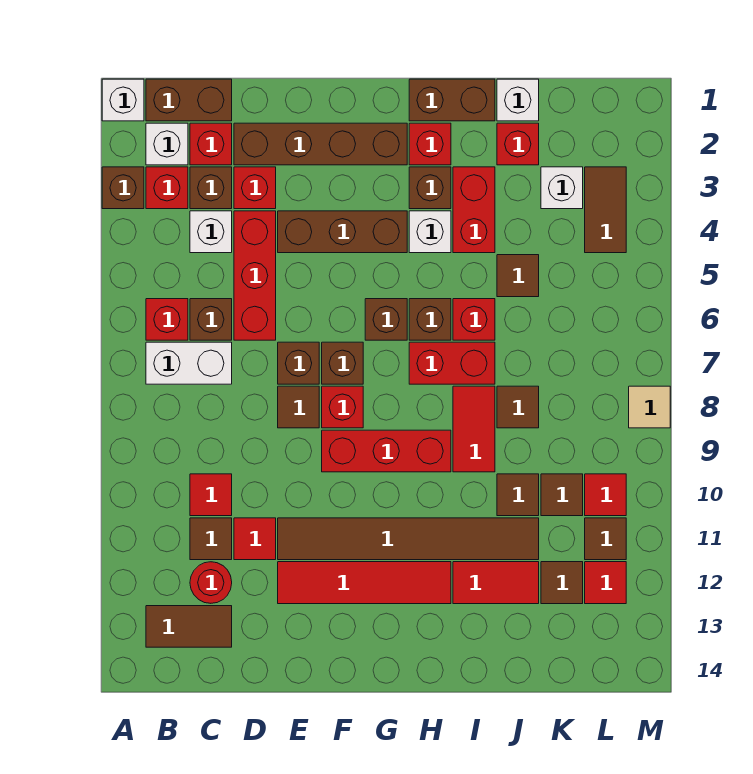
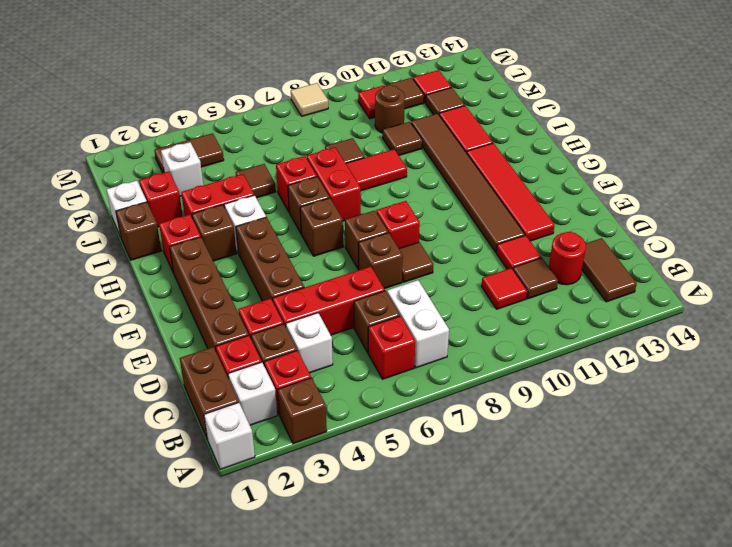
red brick F9:H9 level 1 -> none
brown brick H1:I1 level 1 -> brown brick I1 level 1
brown tile K10 level 1 -> brown round brick K10 level 1

